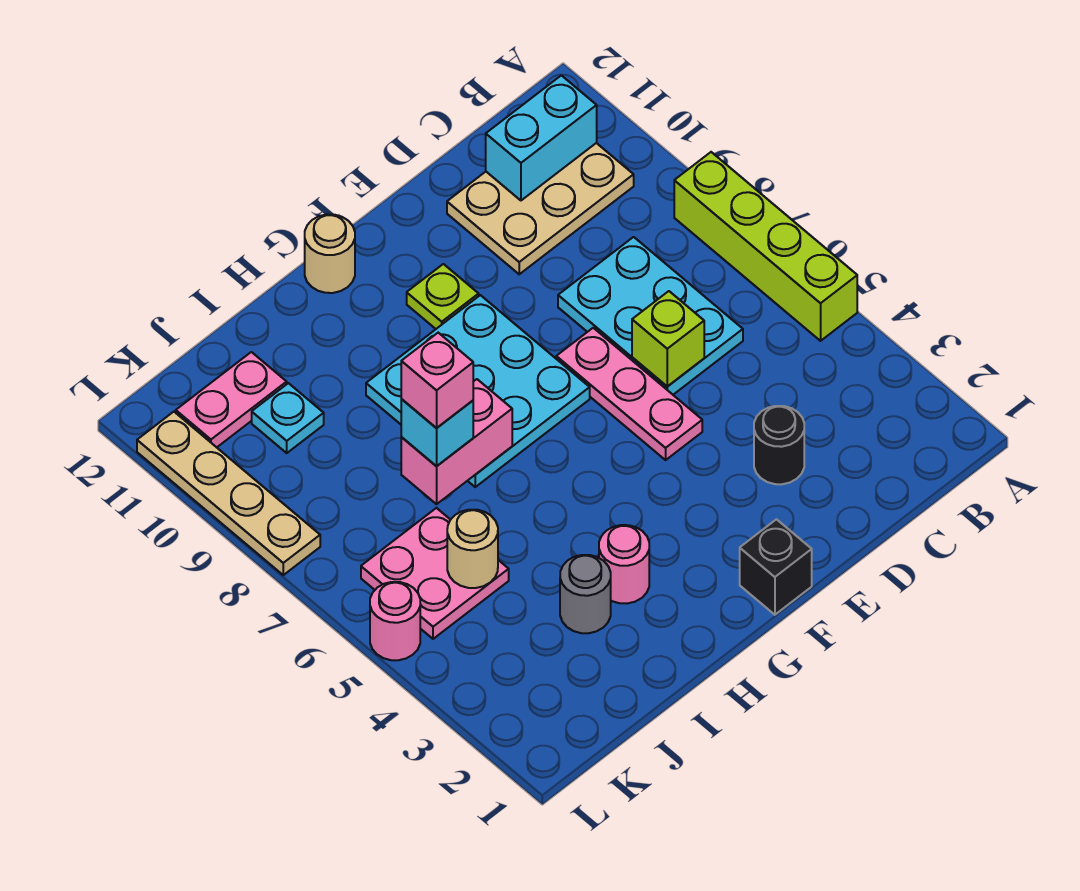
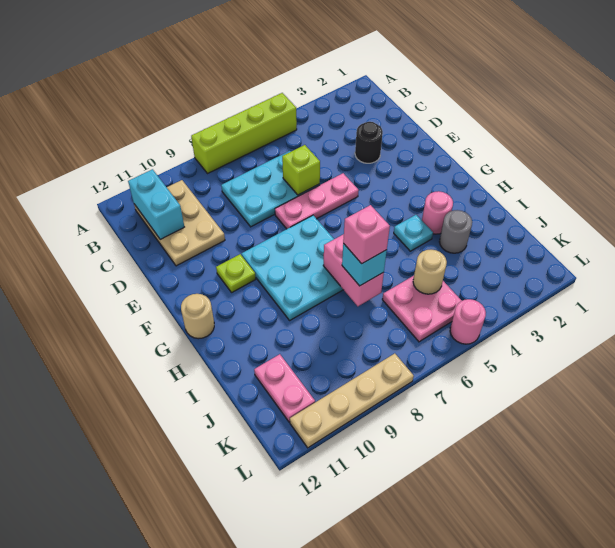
black brick F1 level 1 -> none
cyan plate J10 level 1 -> cyan plate H4 level 1

